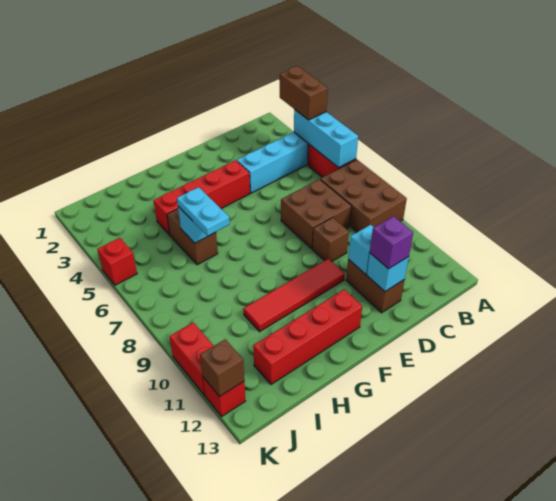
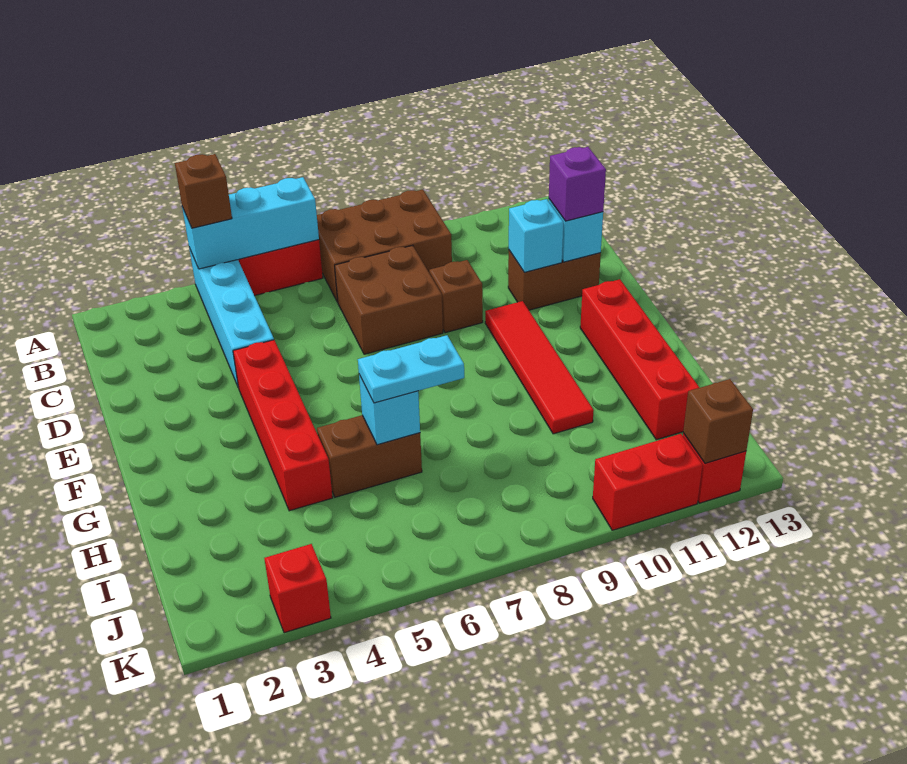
brown brick A3:A4 level 3 -> brown brick A4 level 3
red brick K5 level 1 -> red brick K3 level 1

